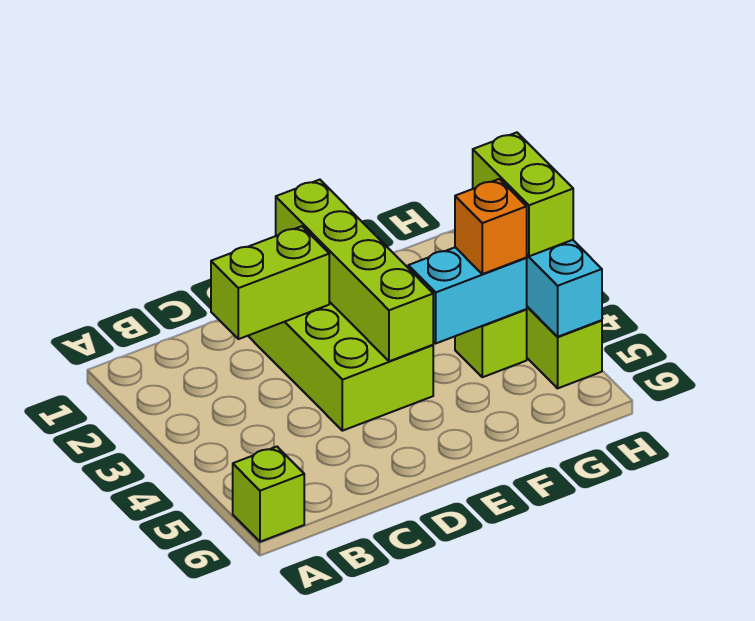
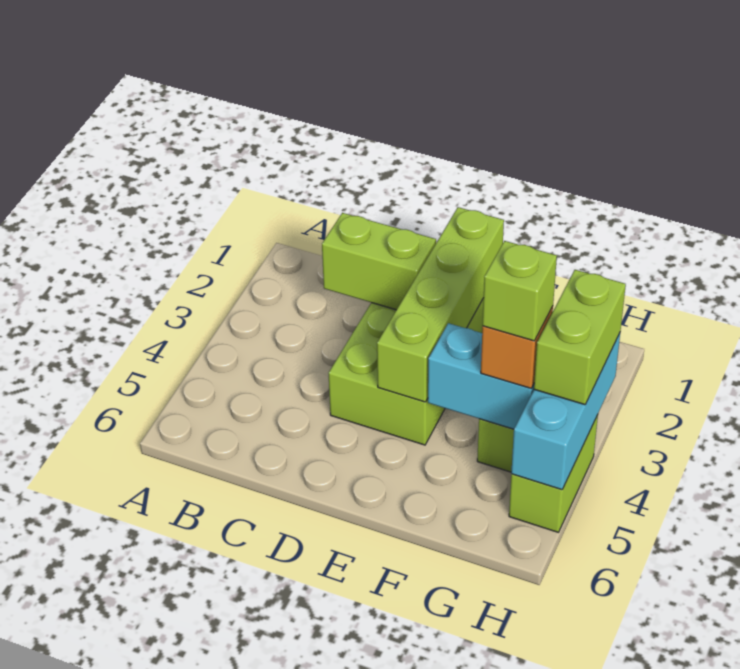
lime brick A6 level 1 -> lime brick G4 level 4

